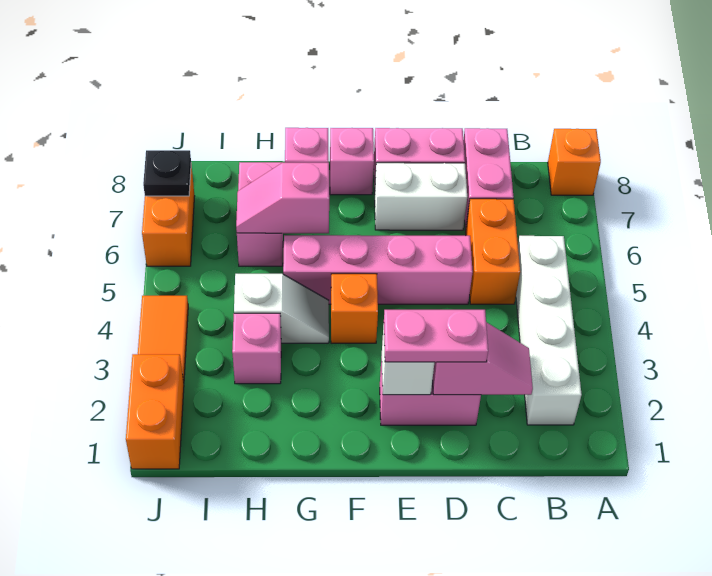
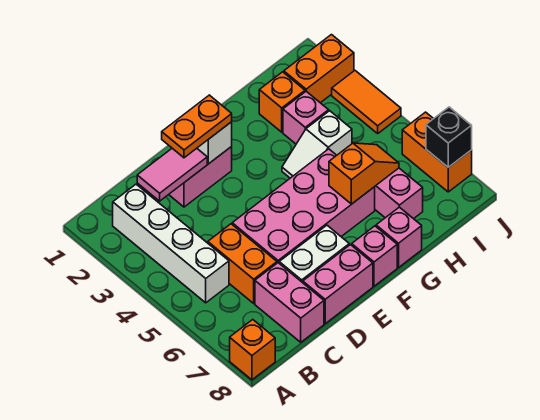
pink slope C2:D2 level 2 top D -> pink tile C2:D2 level 2
pink plate D2:E2 level 3 -> orange plate D2:E2 level 3
pink brick D5:G5 level 1 -> pink brick D5:G6 level 1
orange brick F4 level 1 -> orange brick H2 level 1
pink slope G6:H6 level 2 top G -> orange slope G6:H6 level 2 top G
orange brick J1:J2 level 1 -> orange brick I2:J2 level 1
black plate J7 level 2 -> black brick J7 level 2

